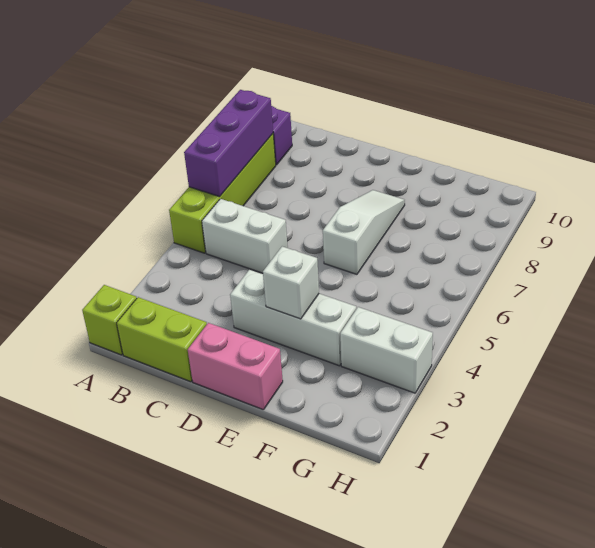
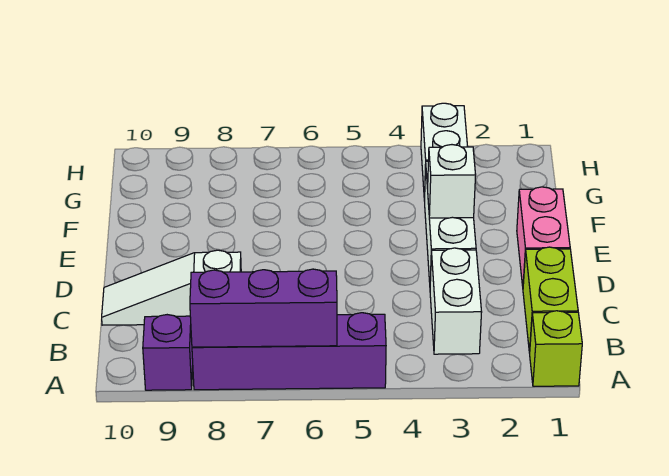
lime brick A5:A8 level 1 -> purple brick A5:A8 level 1
white brick B5:C5 level 1 -> white brick B3:C3 level 1
white slope E6:E8 level 1 top 6 -> white slope C8:C10 level 1 top 8

